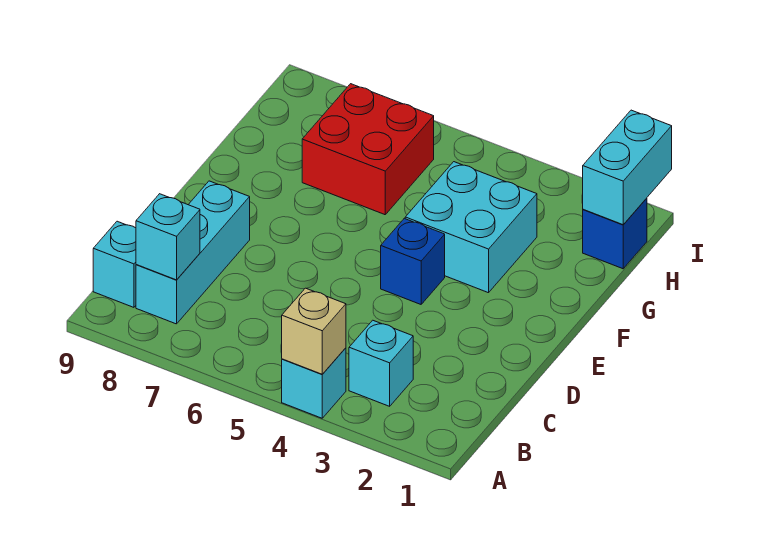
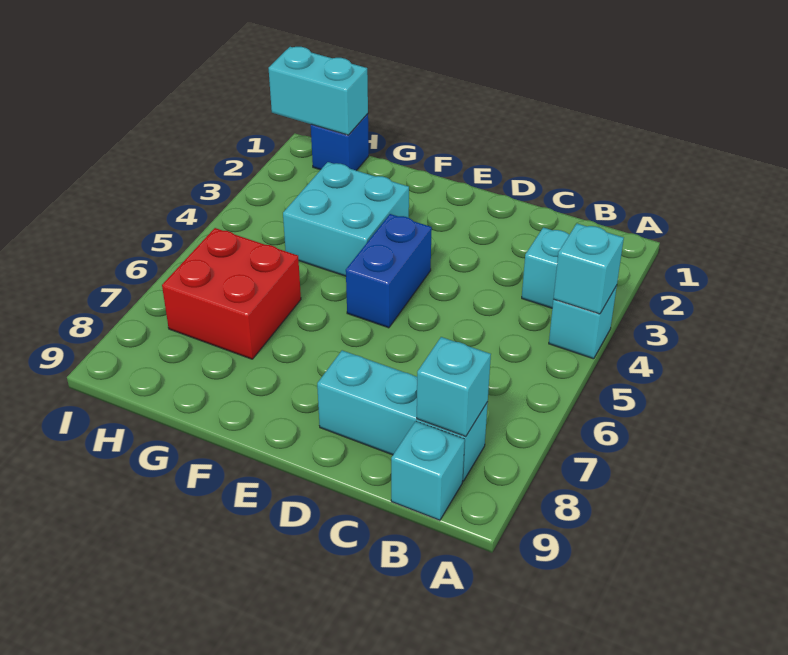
tan brick A4 level 2 -> cyan brick A4 level 2
blue brick E4 level 1 -> blue brick E4:E5 level 1

